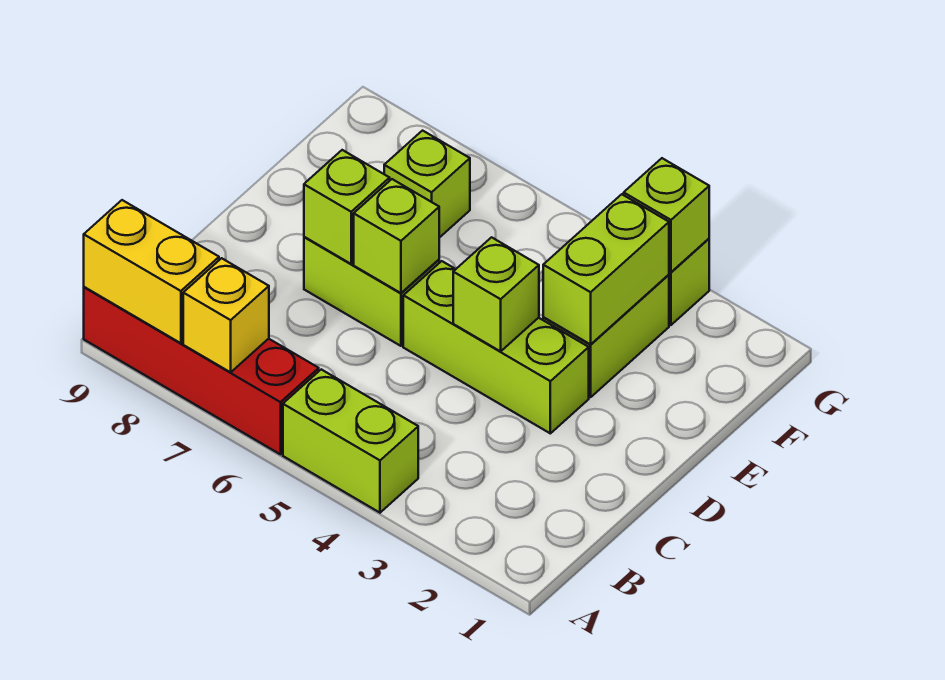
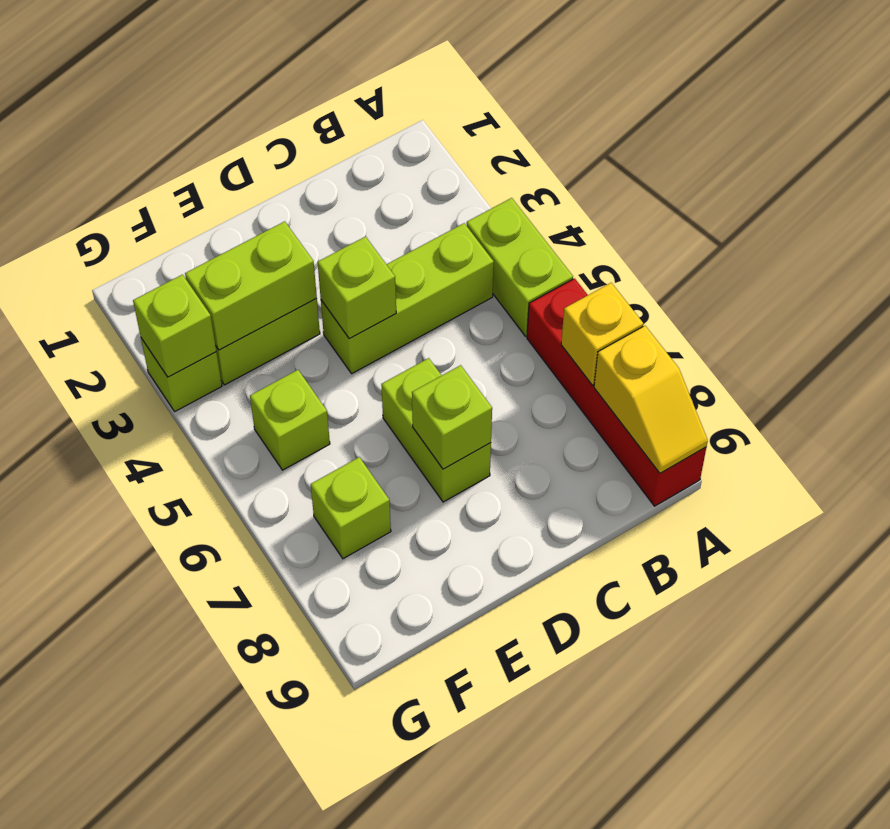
yellow brick A8:A9 level 2 -> yellow slope A8:A9 level 2 top 8
lime brick D3:D5 level 1 -> lime brick B4:D4 level 1
lime brick D6 level 2 -> lime brick F5 level 1

